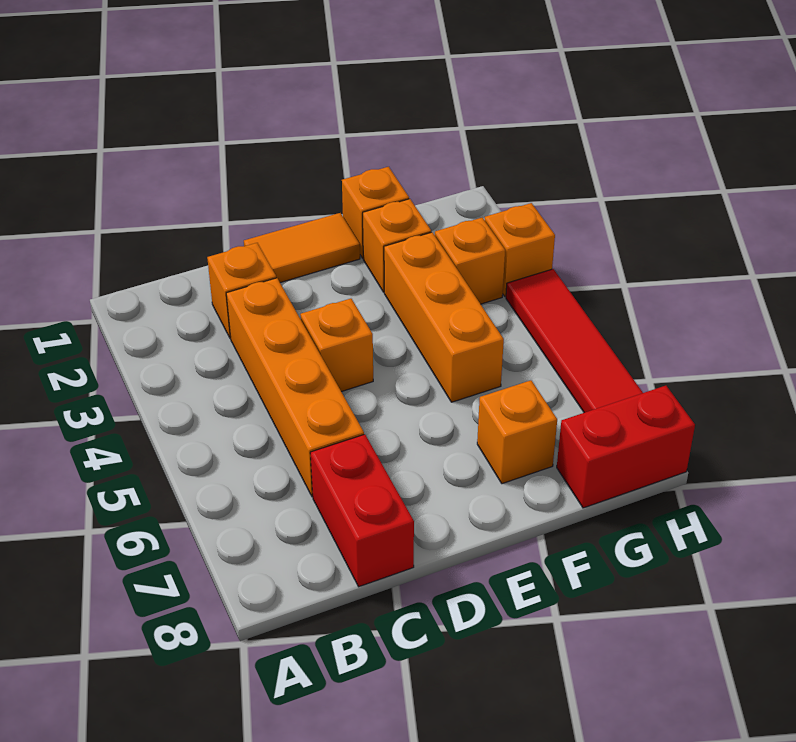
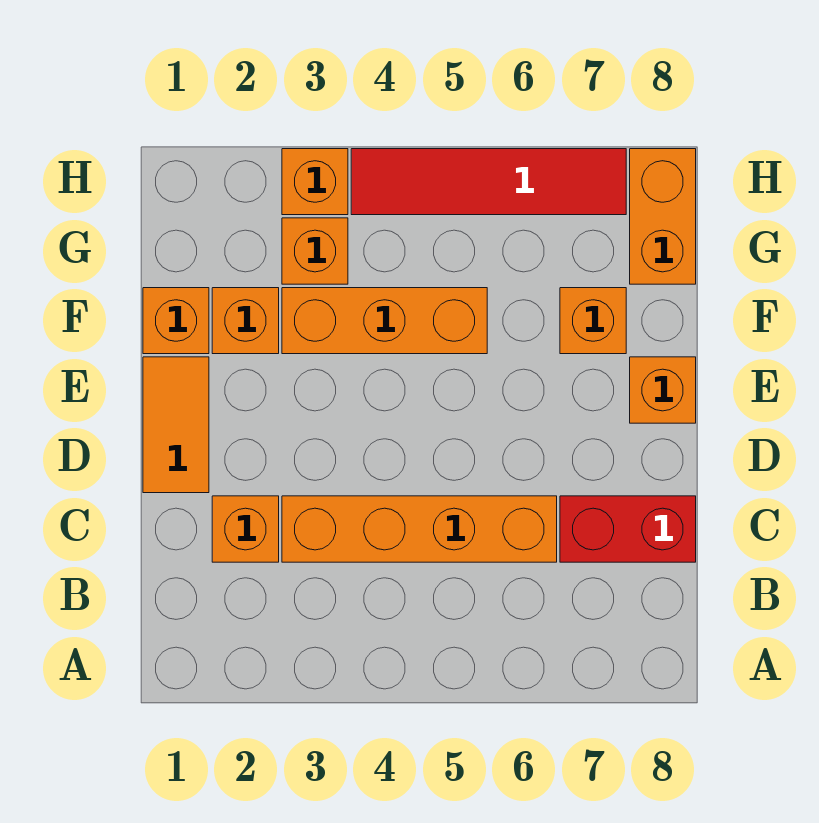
orange brick D4 level 1 -> orange brick E8 level 1
red brick G8:H8 level 1 -> orange brick G8:H8 level 1

